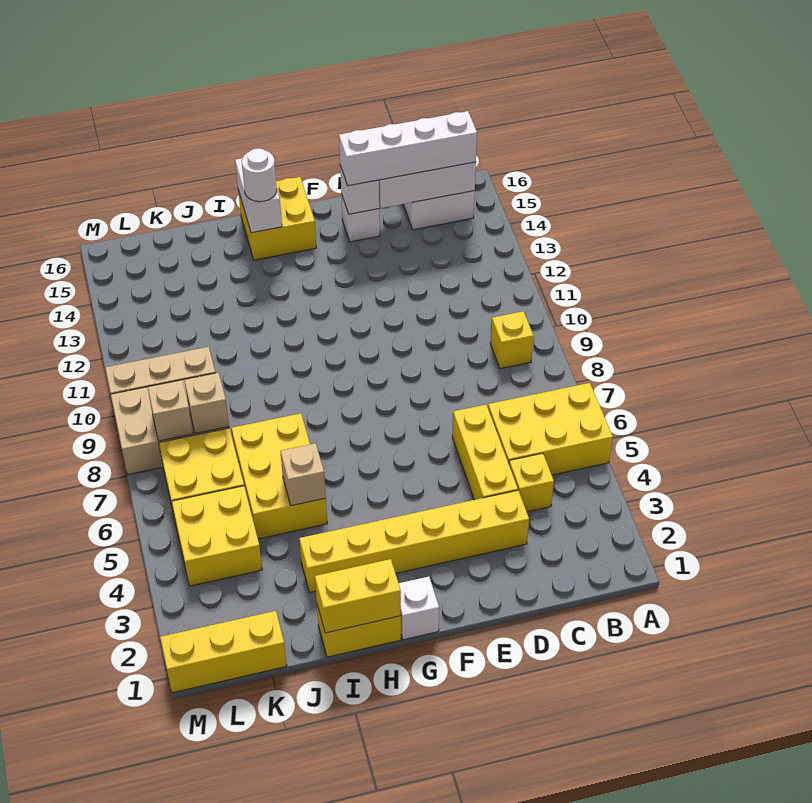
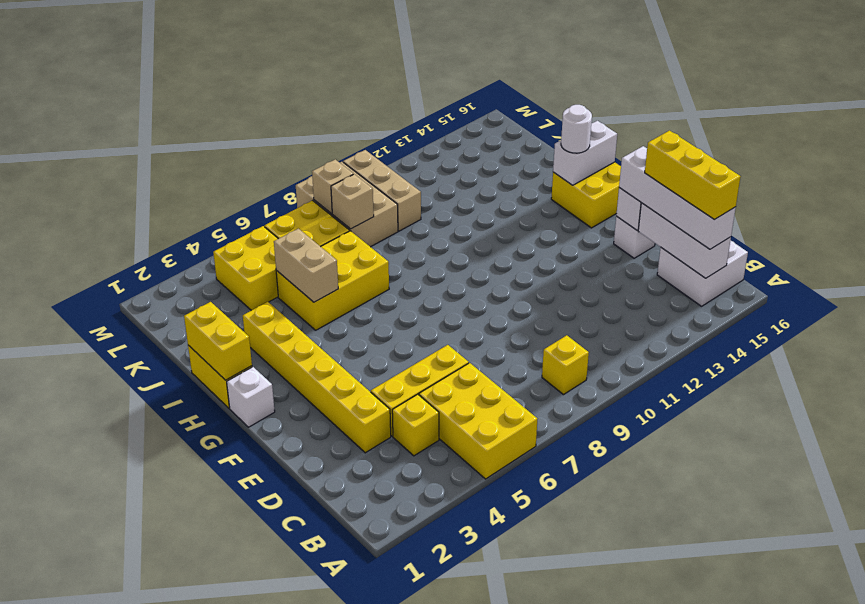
tan brick I5 level 2 -> tan brick I5:J5 level 2
yellow brick K1:M1 level 1 -> yellow brick B15:D15 level 4

